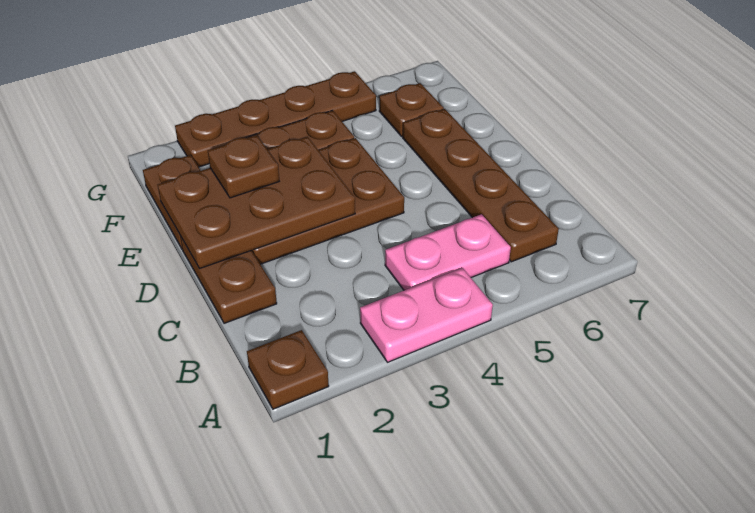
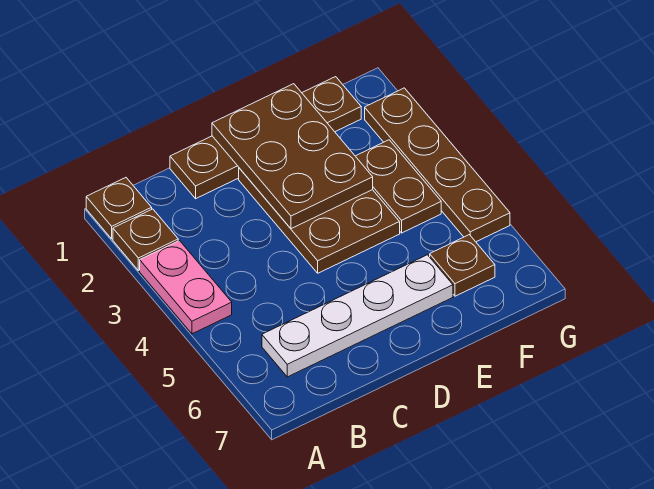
pink plate B4:B5 level 1 -> none
brown plate B6:E6 level 1 -> white plate B6:E6 level 1
brown plate E2 level 3 -> brown plate A2 level 1

